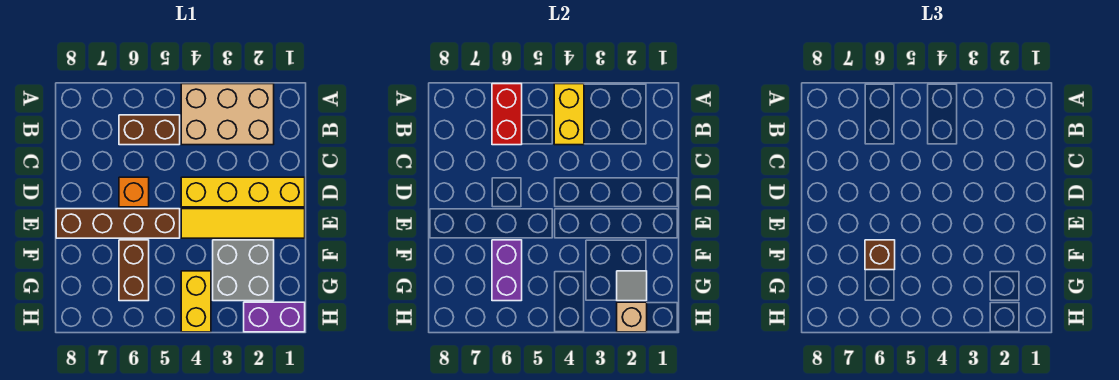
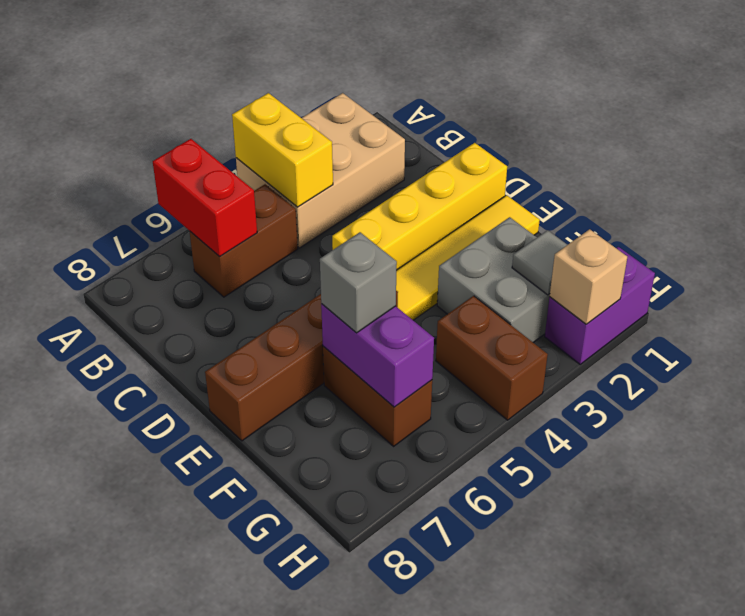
orange brick D6 level 1 -> none
brown brick F6 level 3 -> grey brick F6 level 3
yellow brick G4:H4 level 1 -> brown brick G4:H4 level 1

